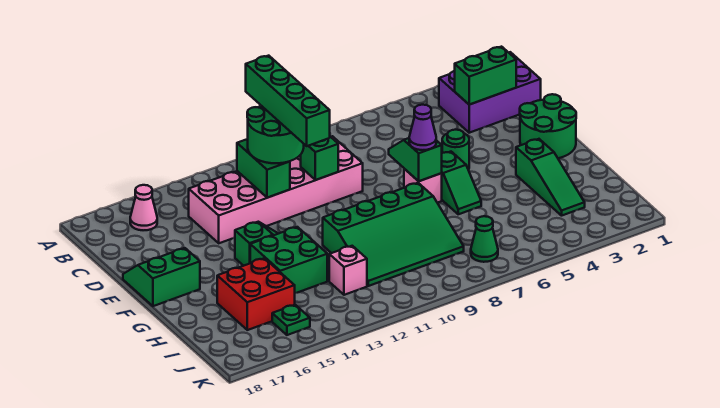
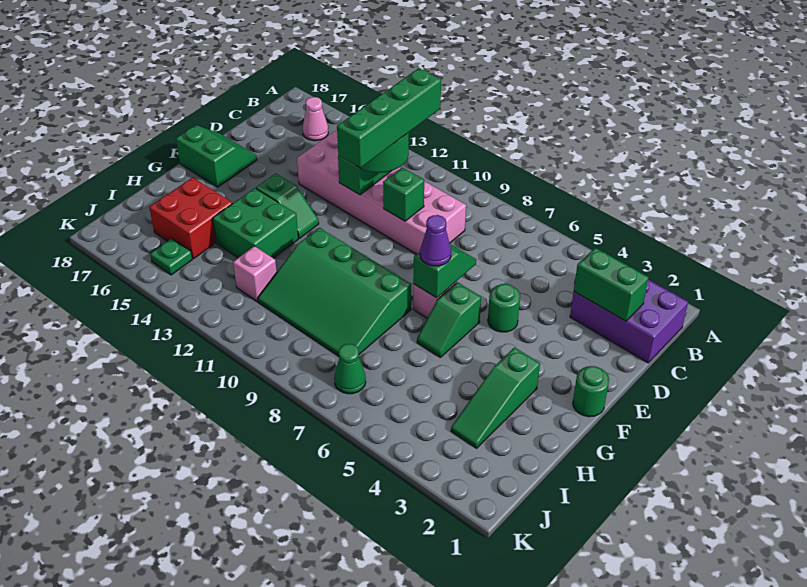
green round brick E1:F2 level 1 -> green round brick F1 level 1

